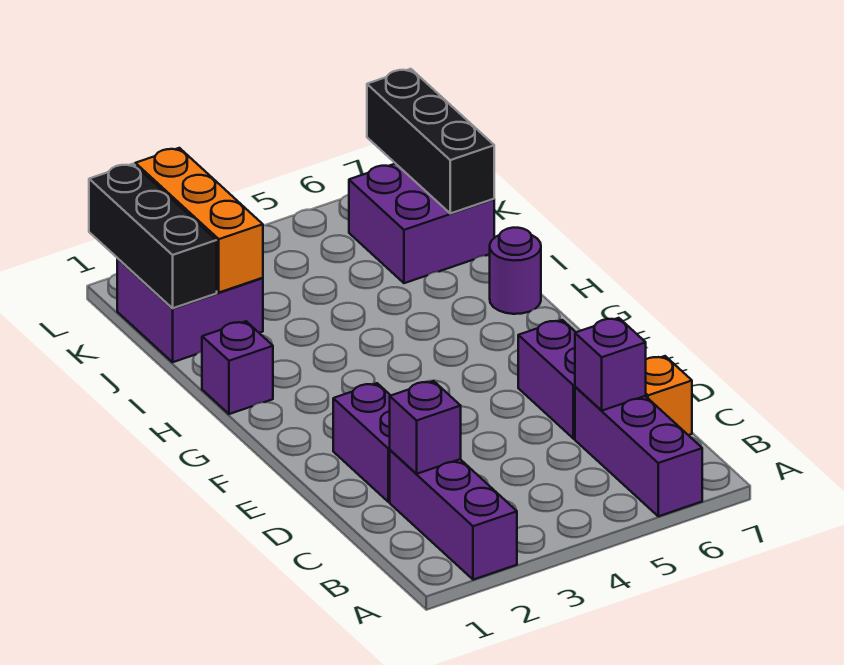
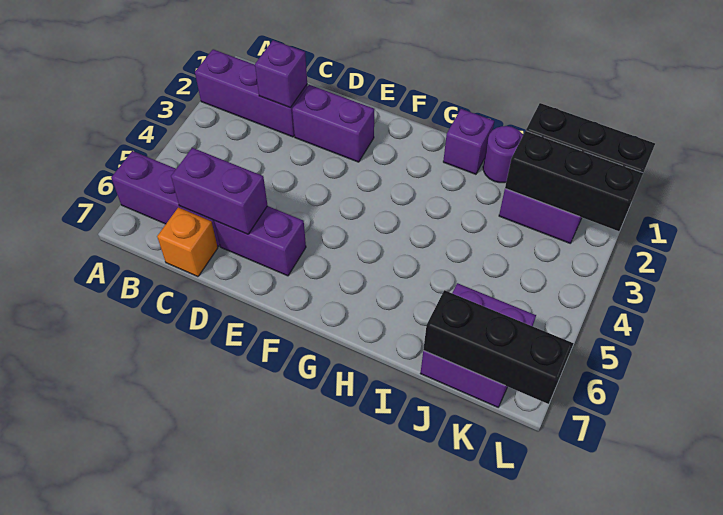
purple brick C6 level 2 -> purple brick C6:D6 level 2
purple round brick H7 level 1 -> purple round brick I1 level 1
orange brick J2:L2 level 2 -> black brick J2:L2 level 2

